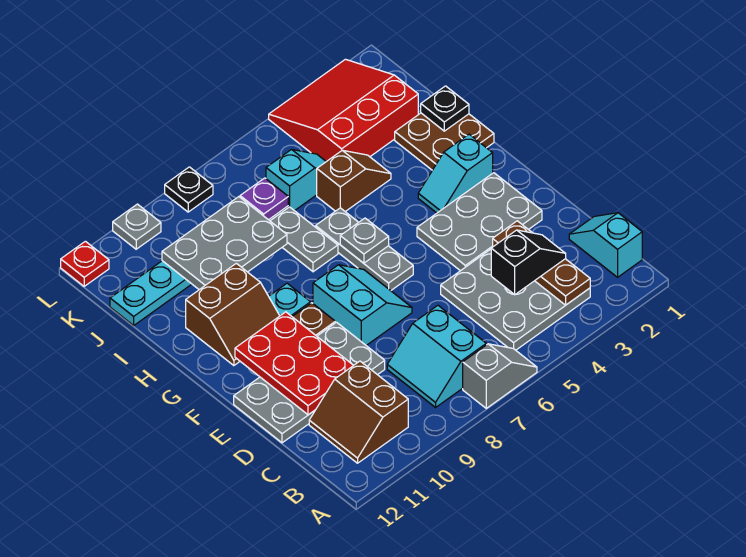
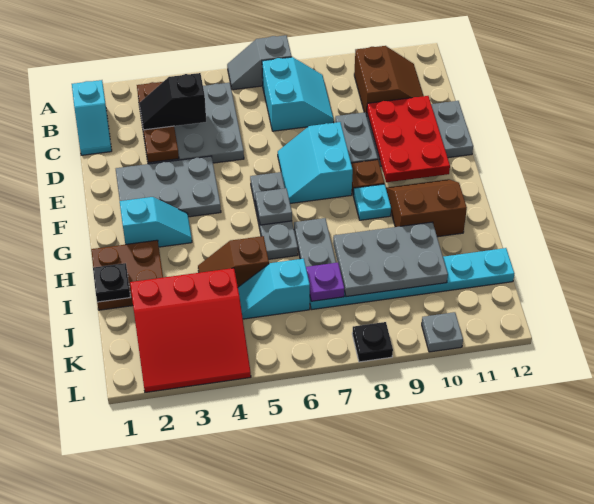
red plate L12 level 1 -> none

